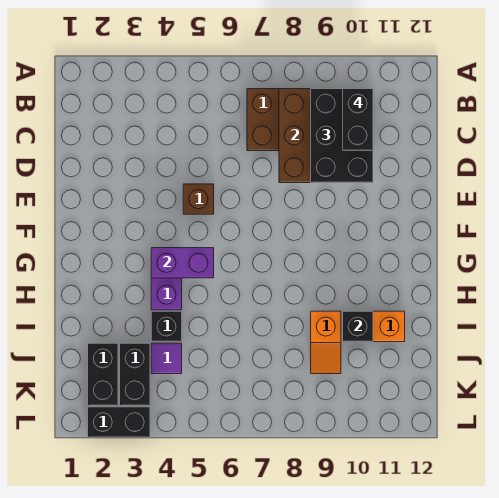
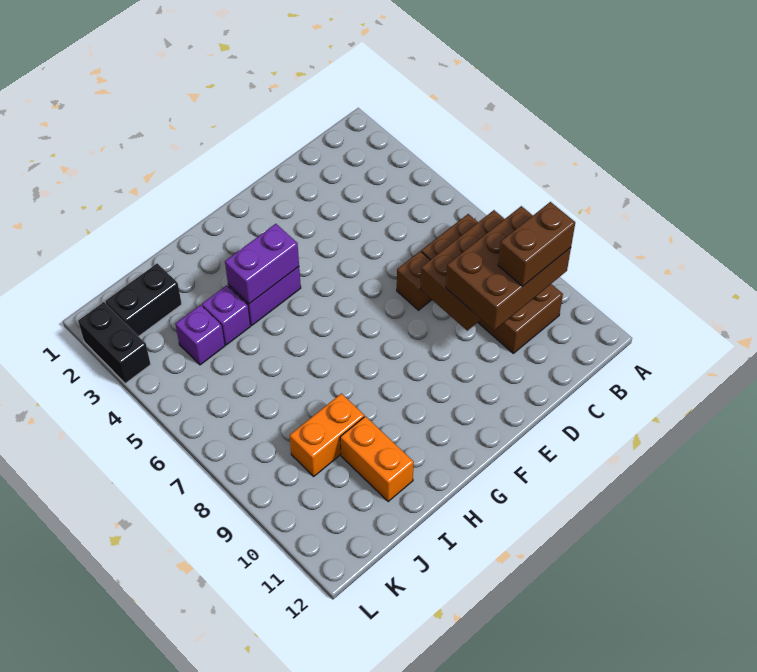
black brick B9:D10 level 3 -> brown brick B9:D10 level 3
black brick B10:C10 level 4 -> brown brick B10:C10 level 4
brown brick E5 level 1 -> brown brick D7 level 1
purple brick G4:G5 level 2 -> purple brick G4:H4 level 2
black brick I4 level 1 -> purple brick I4 level 1
orange slope I9:J9 level 1 top I -> orange brick I9:J9 level 1
black brick I10 level 2 -> none
black brick J3:K3 level 1 -> none
purple tile J4 level 1 -> purple brick J4 level 1

